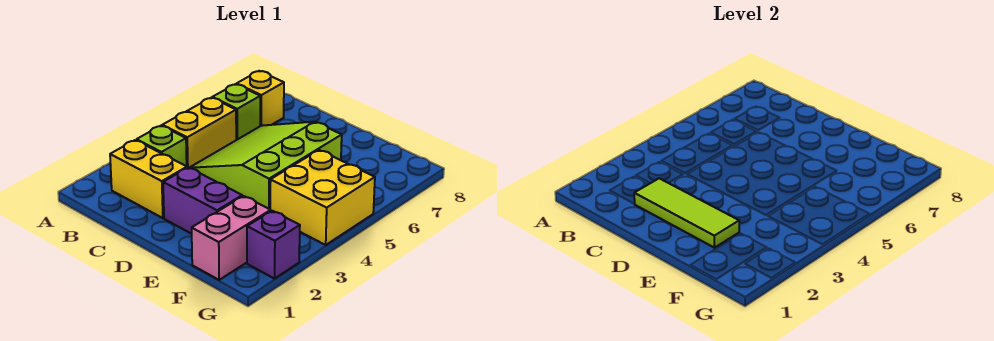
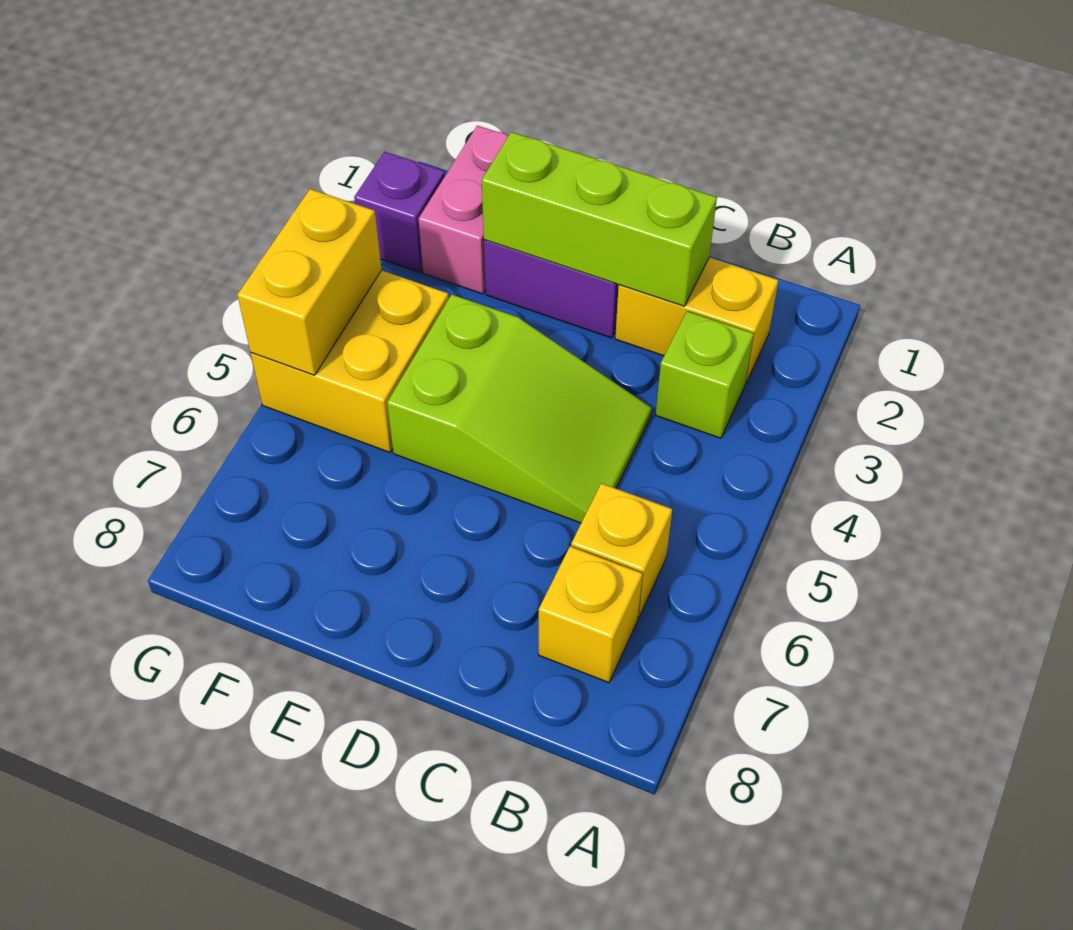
yellow brick B4:B5 level 1 -> yellow brick G4:G5 level 2
lime brick B6 level 1 -> yellow brick B6 level 1
lime tile C2:E2 level 2 -> lime brick C2:E2 level 2
lime slope C4:E6 level 1 top E -> lime slope C4:E5 level 1 top E

